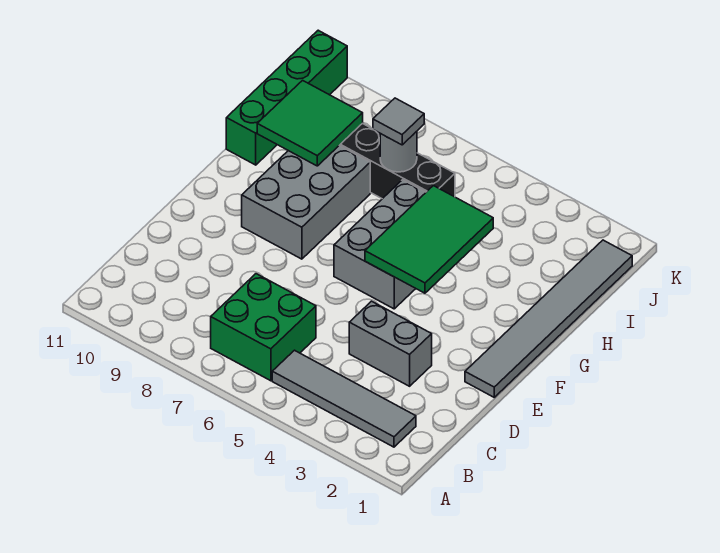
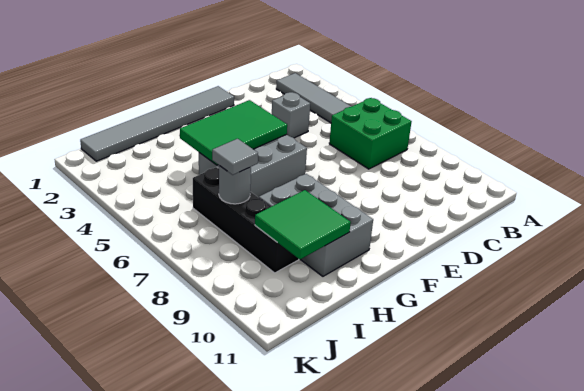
grey brick D3:D4 level 1 -> grey brick D4 level 1
grey brick F8:H9 level 1 -> grey brick G8:H10 level 1
green brick H11:K11 level 1 -> none

